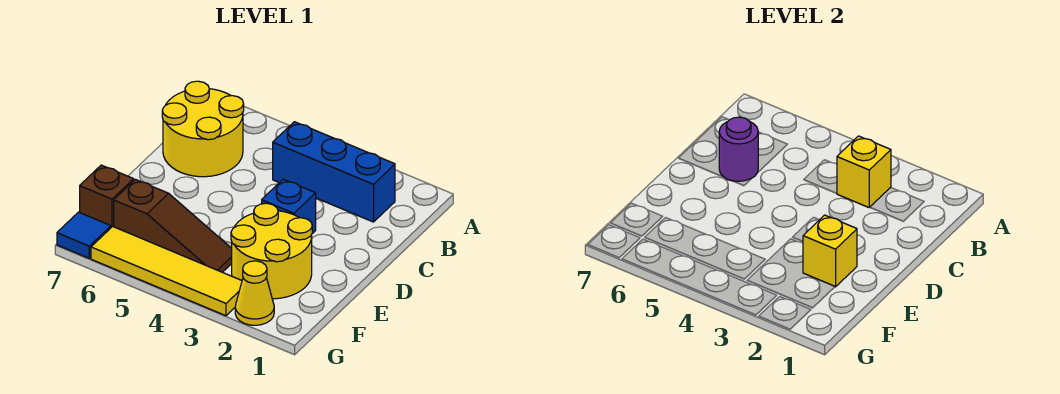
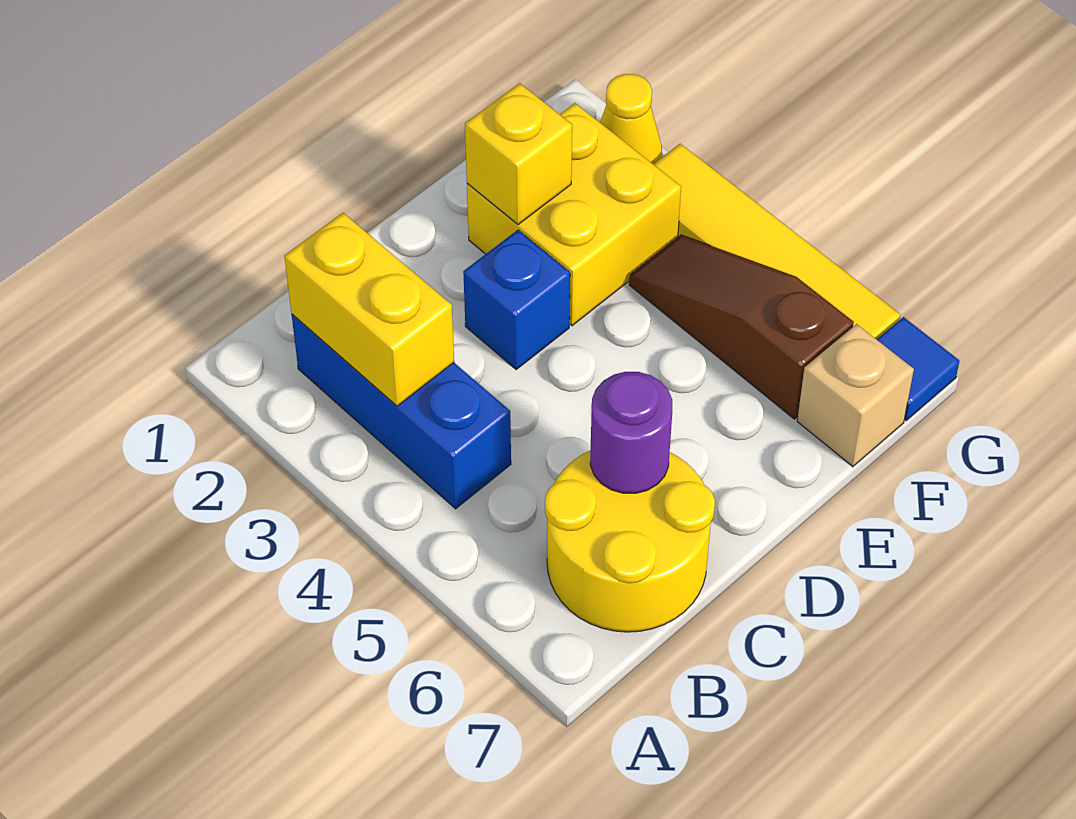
yellow brick B3 level 2 -> yellow brick B2:B3 level 2
yellow round brick E2:F3 level 1 -> yellow brick E2:F3 level 1
brown brick F7 level 1 -> tan brick F7 level 1

